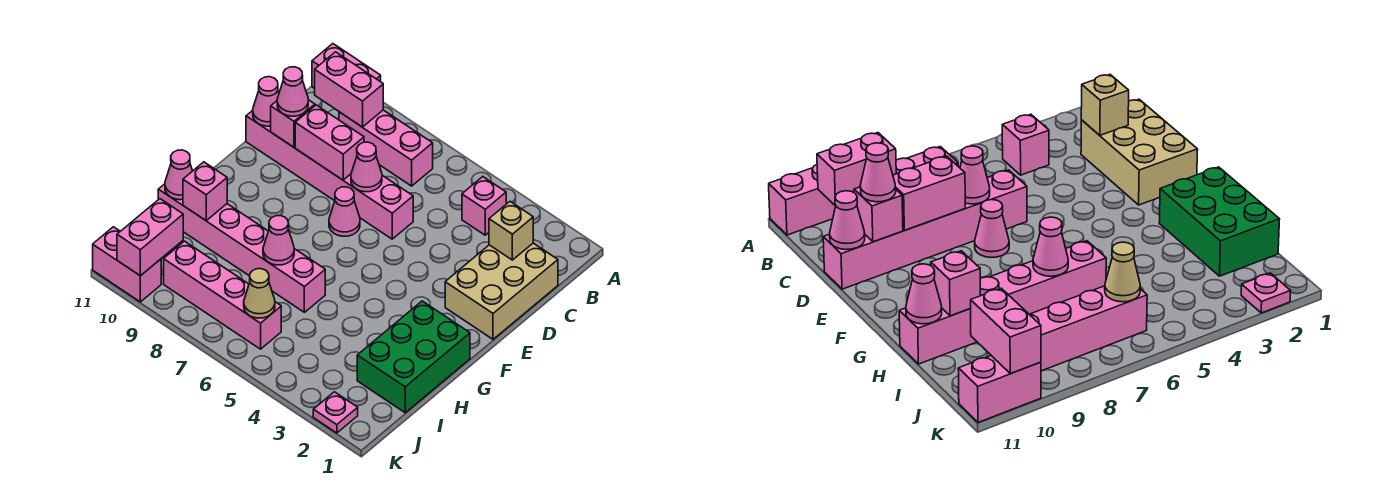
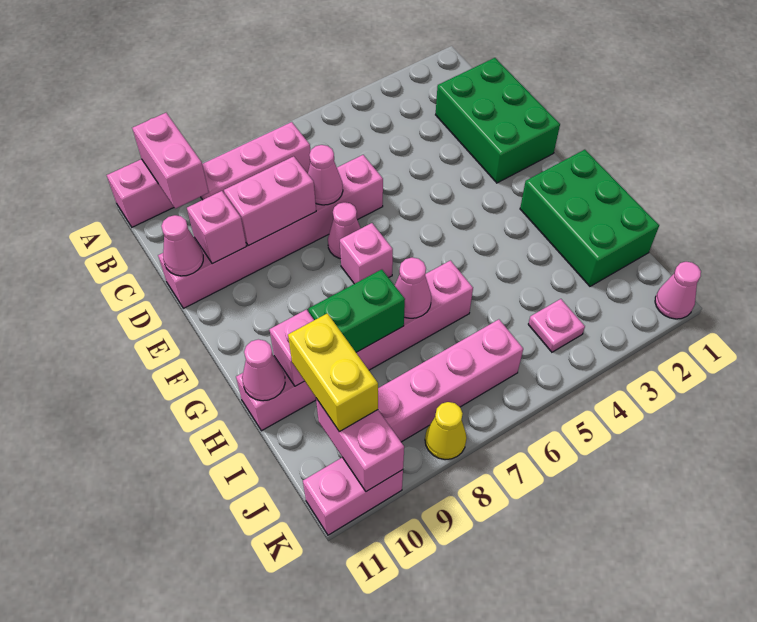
pink brick B4 level 1 -> pink brick F7 level 1
pink brick B9:B10 level 2 -> pink brick A10:B10 level 2
tan brick C1:E2 level 1 -> green brick C1:E2 level 1
tan brick C2 level 2 -> none
pink cone D10 level 3 -> pink cone K1 level 1
none -> green brick H8:H9 level 2
none -> yellow brick I10:J10 level 3
tan cone J6 level 2 -> none
pink plate K2 level 1 -> pink plate J4 level 1
none -> yellow cone K8 level 1

